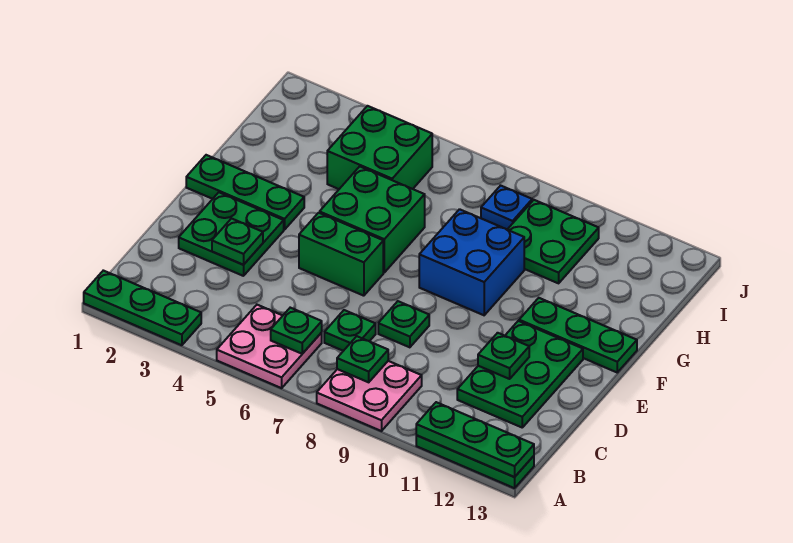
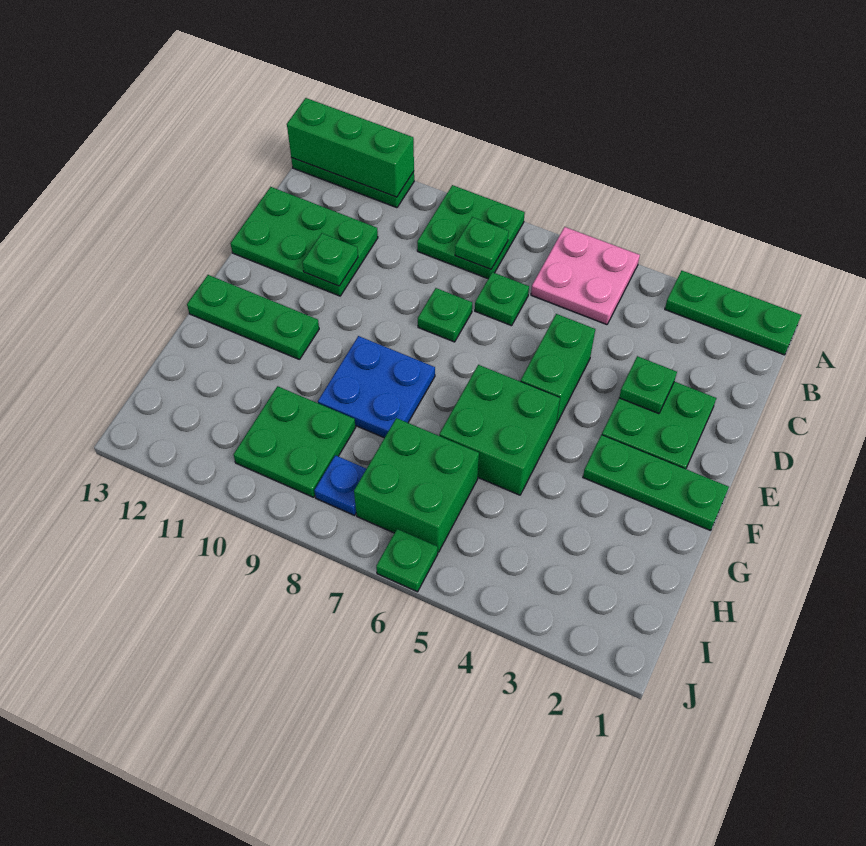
pink plate A8:B9 level 1 -> green plate A8:B9 level 1
green plate A11:A13 level 2 -> green brick A11:A13 level 2
green plate B6 level 2 -> green plate J6 level 1
green plate C11:E12 level 1 -> green plate C11:D13 level 1
green brick E5:E6 level 1 -> green brick D5:E5 level 1
blue brick F8:G9 level 1 -> blue plate F8:G9 level 1
green brick H4:I5 level 1 -> green brick H6:I7 level 1

